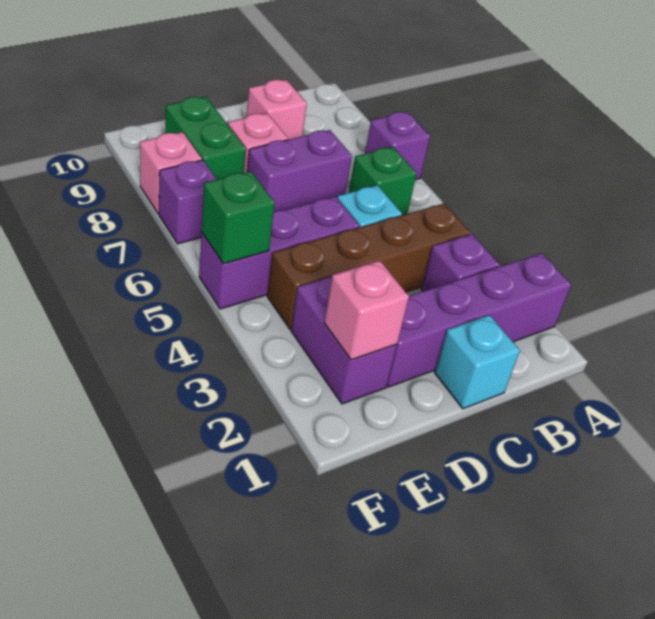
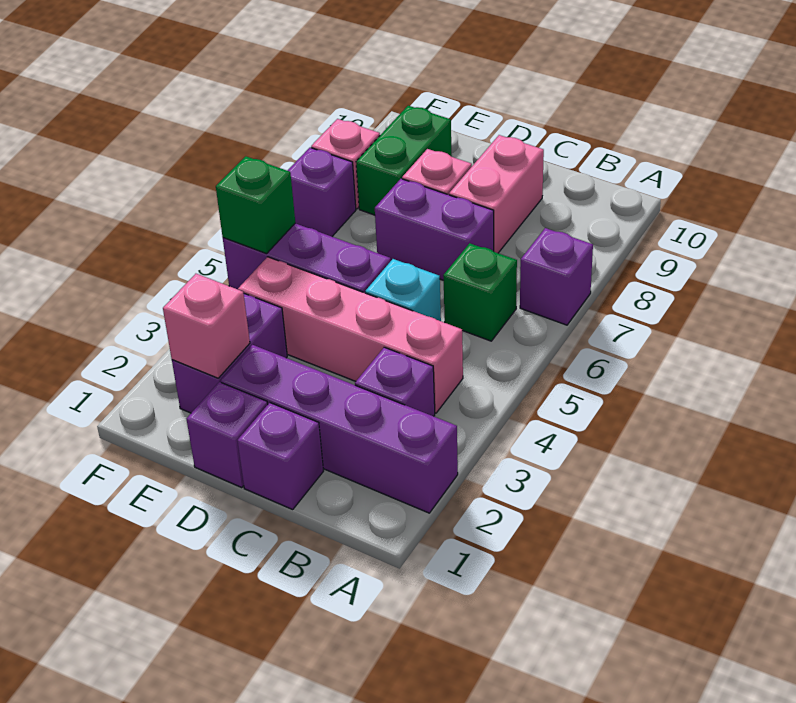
brown brick B4:E4 level 1 -> pink brick B4:E4 level 1
cyan brick C1 level 1 -> purple brick C1 level 1
pink brick C9 level 1 -> pink brick C8:C9 level 1
none -> purple brick D1 level 1

